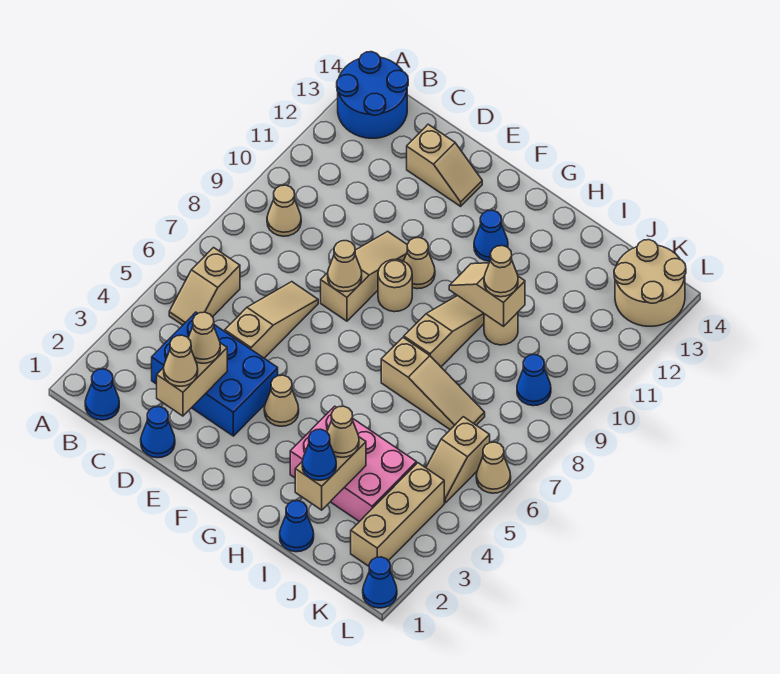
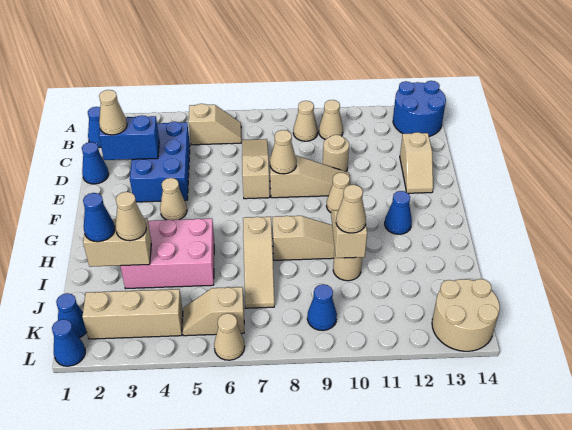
tan slope B5:B6 level 1 top 6 -> tan slope B5:B6 level 1 top 5
tan brick D2:D3 level 2 -> blue brick D2:D3 level 2
tan cone D3 level 3 -> tan cone B10 level 1
tan slope D5:D7 level 1 top 5 -> tan slope C7:E7 level 1 top E
tan round brick F9 level 1 -> tan round brick D10 level 1
pink brick H3:J4 level 1 -> pink brick H3:I5 level 1
blue cone I1 level 1 -> blue cone K1 level 1

